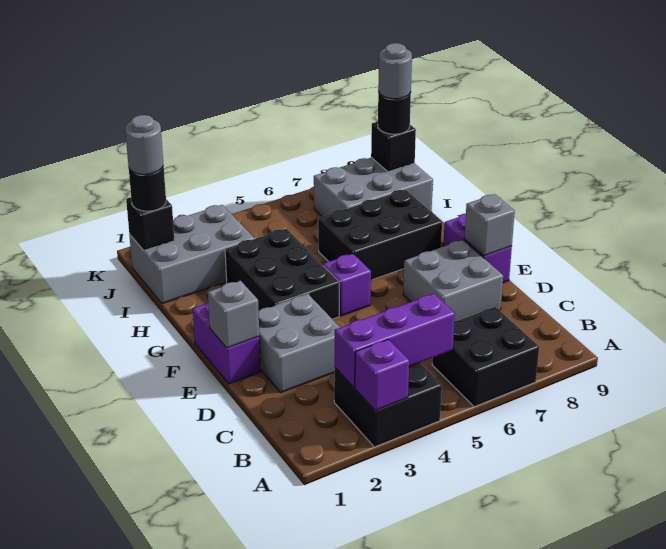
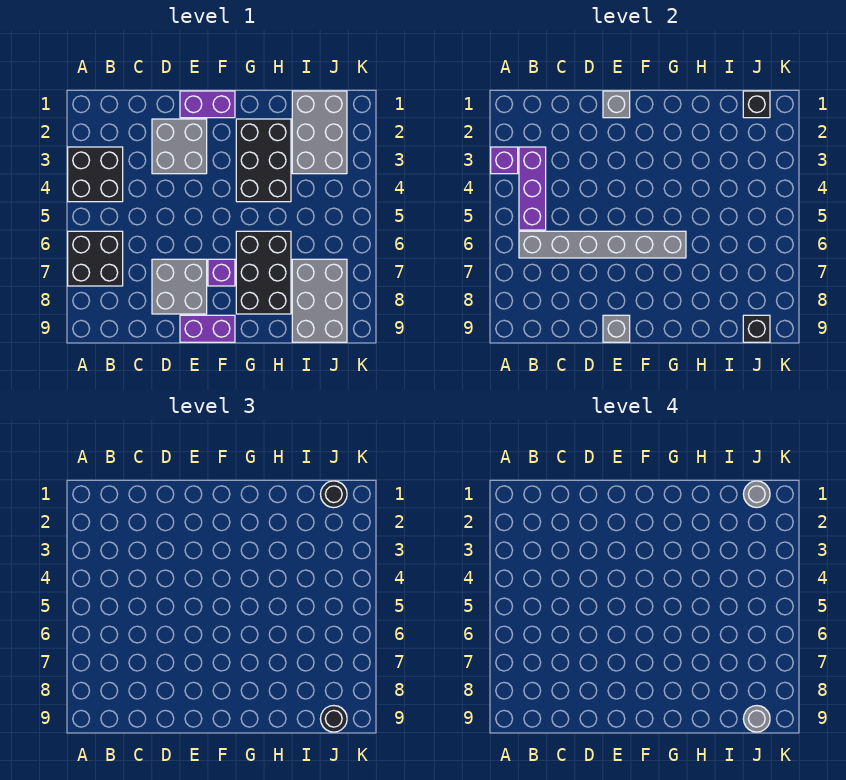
none -> grey brick B6:G6 level 2
black brick F3:H4 level 1 -> black brick G2:H4 level 1
purple brick F5 level 1 -> purple brick F7 level 1

